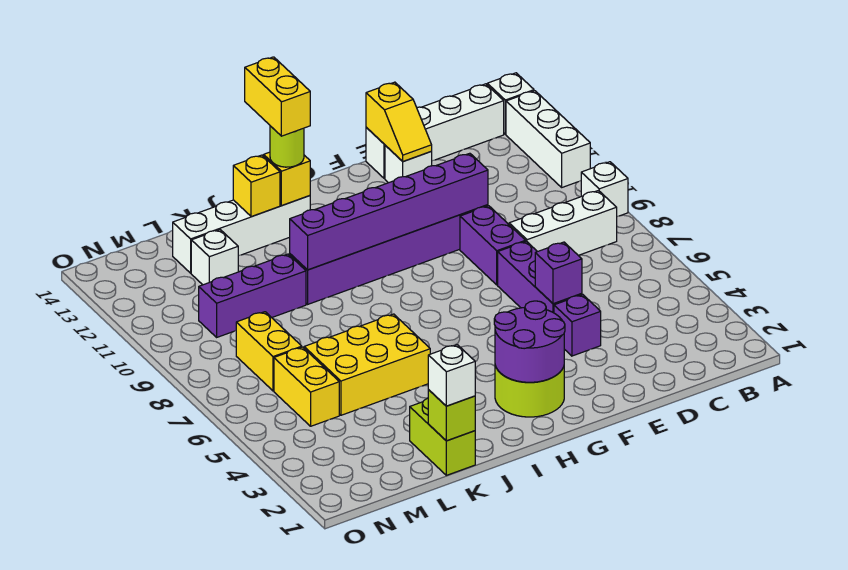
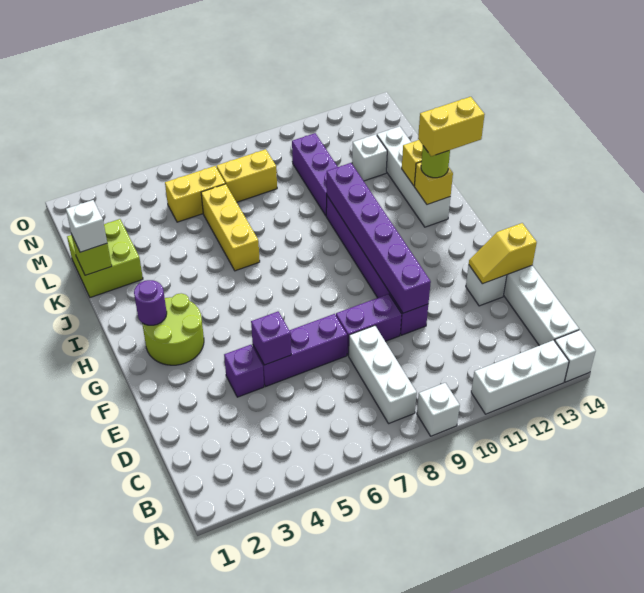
purple round brick G2:H3 level 2 -> purple round brick H2 level 2
yellow brick J5:L6 level 1 -> yellow brick J6:L6 level 1
lime brick K1:K2 level 1 -> lime brick K1:L2 level 1

